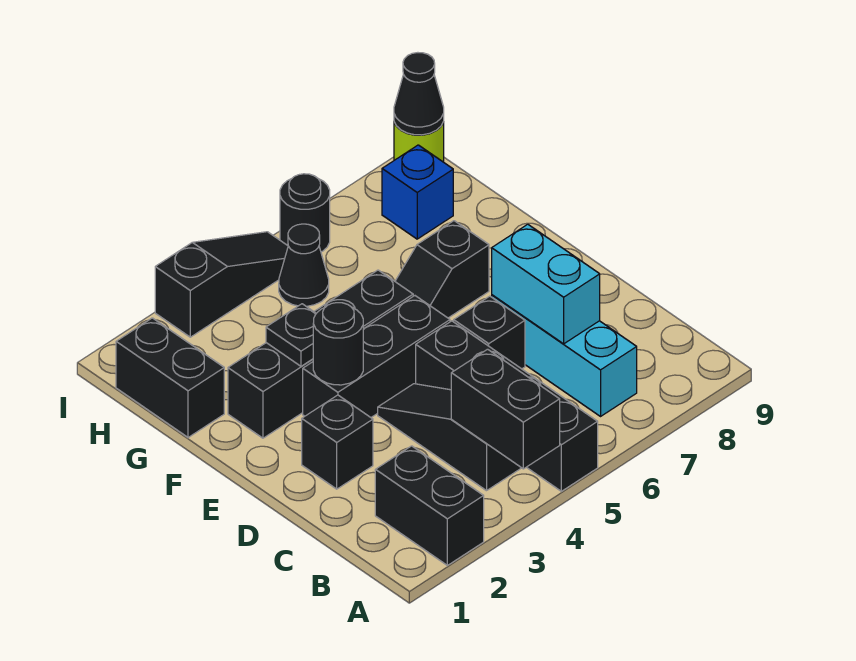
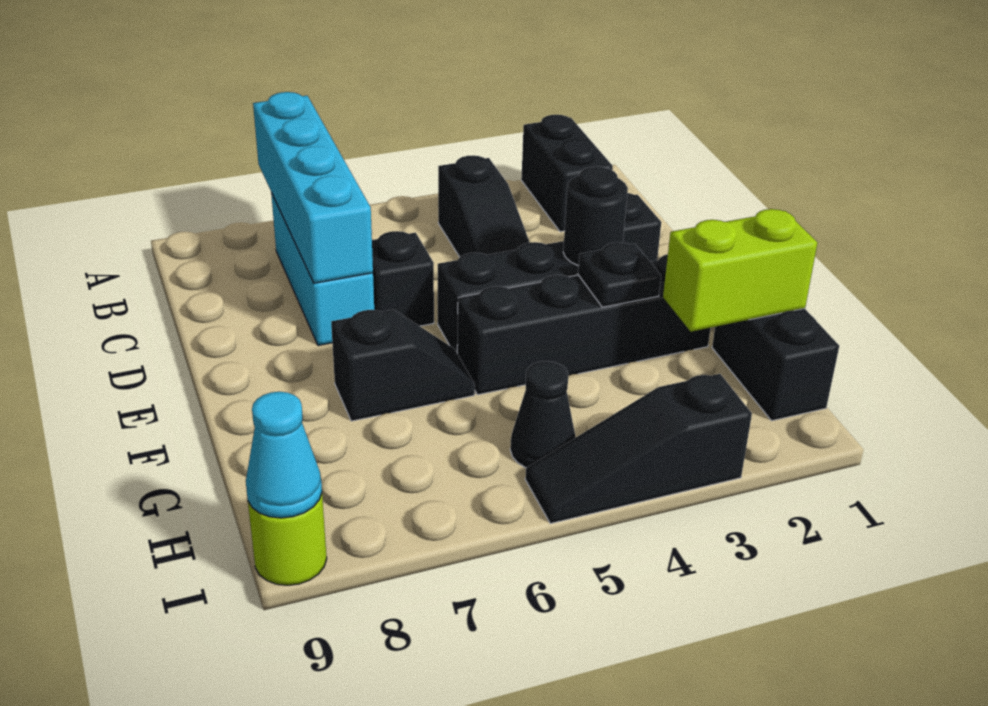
black brick A4:B4 level 2 -> none
black brick A5:D5 level 1 -> none
cyan brick C7:D7 level 2 -> cyan brick A7:D7 level 2
none -> lime brick G1:G2 level 2
blue brick H8 level 1 -> none
black round brick I6 level 1 -> none
black cone I9 level 2 -> cyan cone I9 level 2

